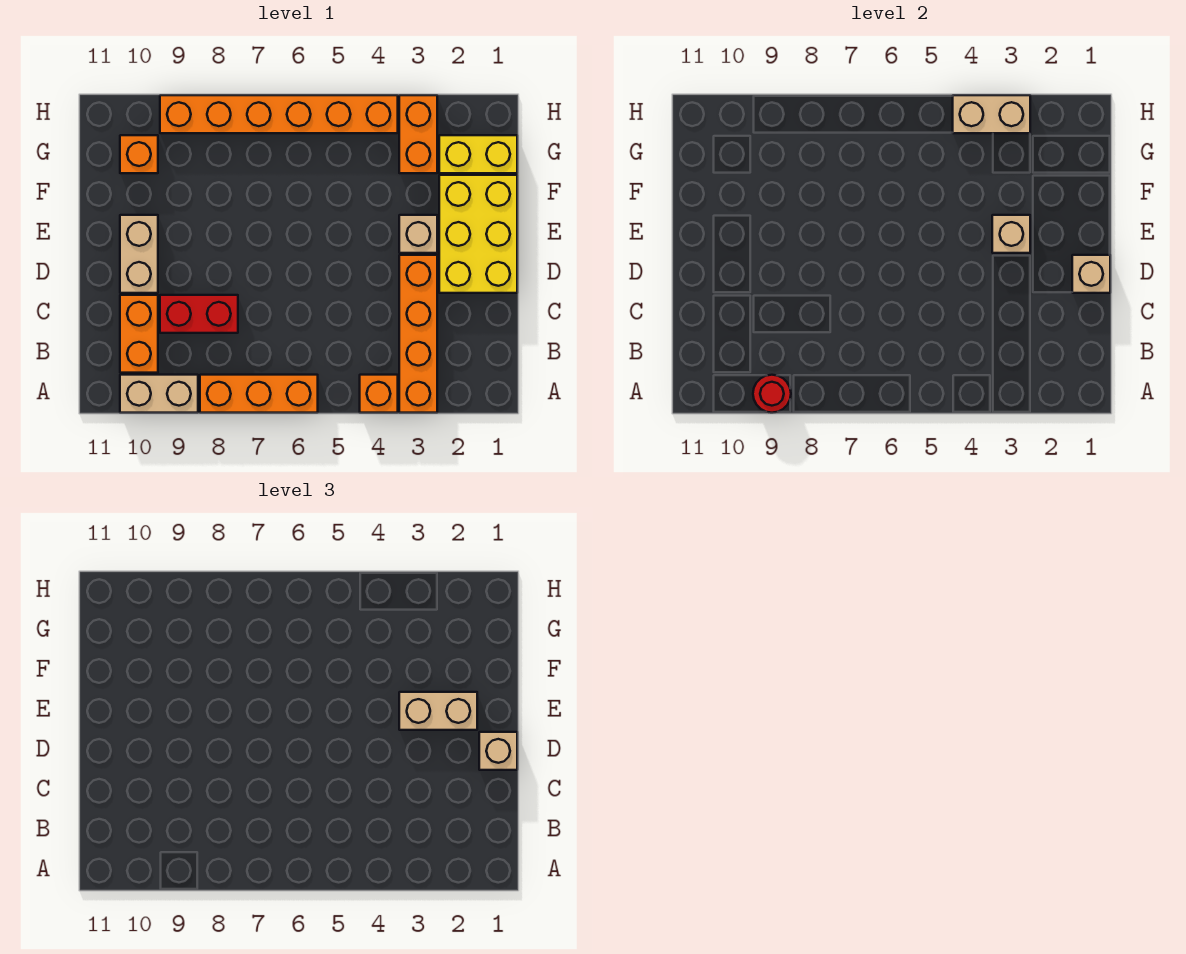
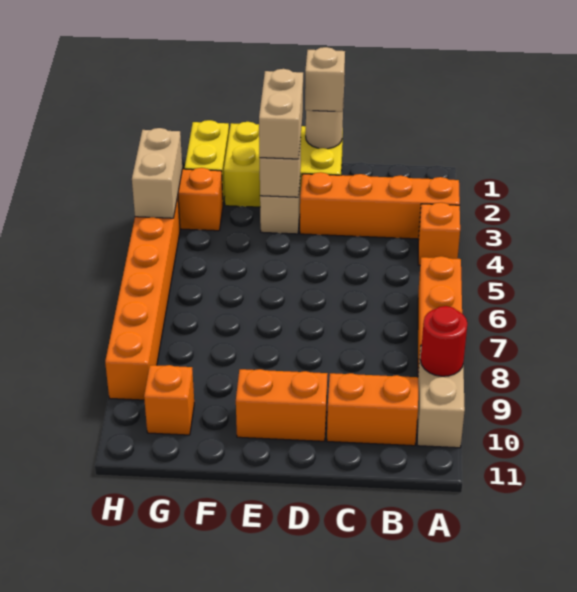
red brick C8:C9 level 1 -> none
tan brick D1 level 2 -> tan round brick D1 level 2
tan brick D10:E10 level 1 -> orange brick D10:E10 level 1

